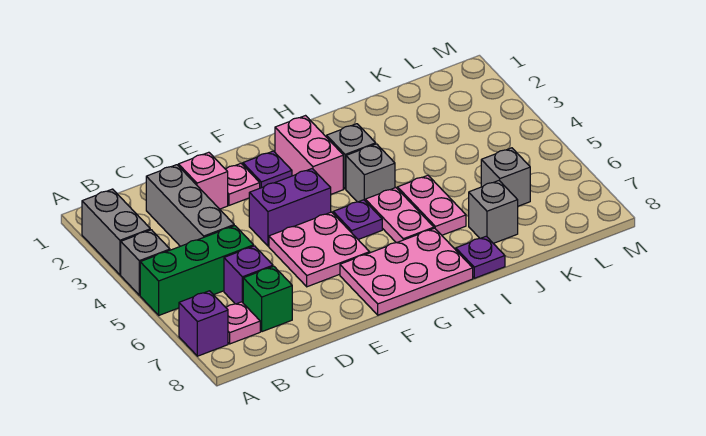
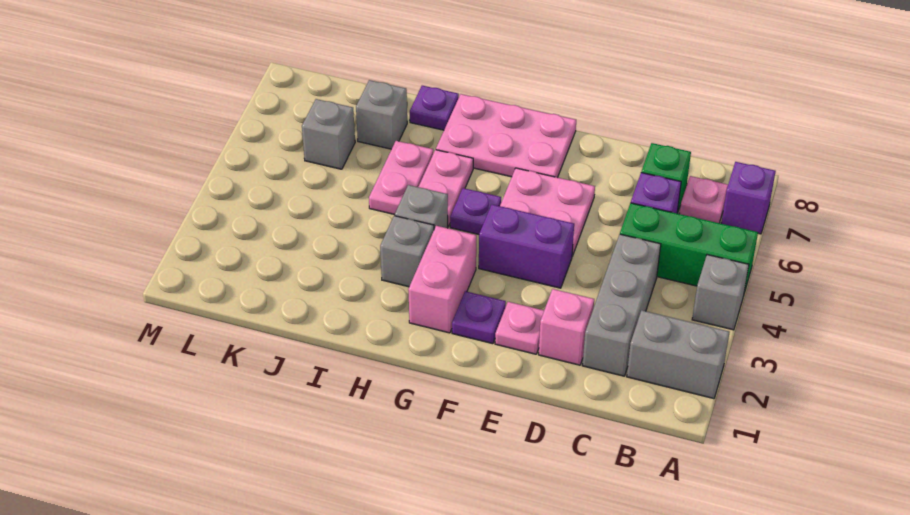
grey brick A2:A3 level 1 -> grey brick A2:B2 level 1

